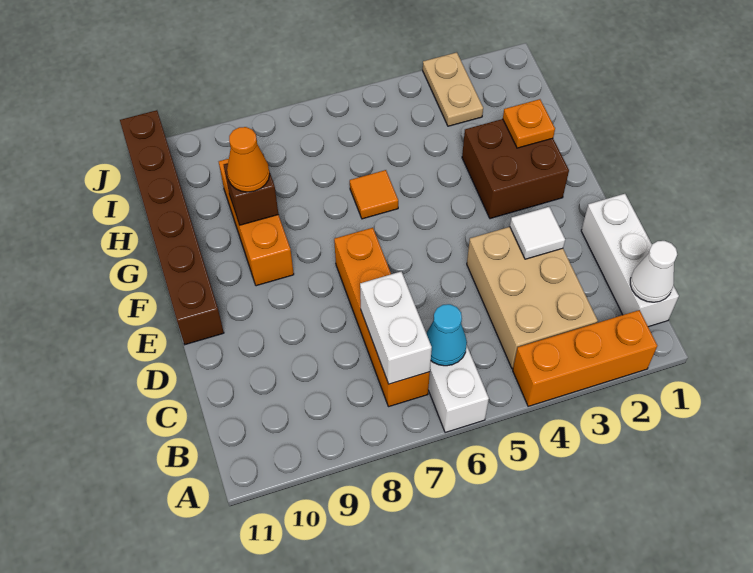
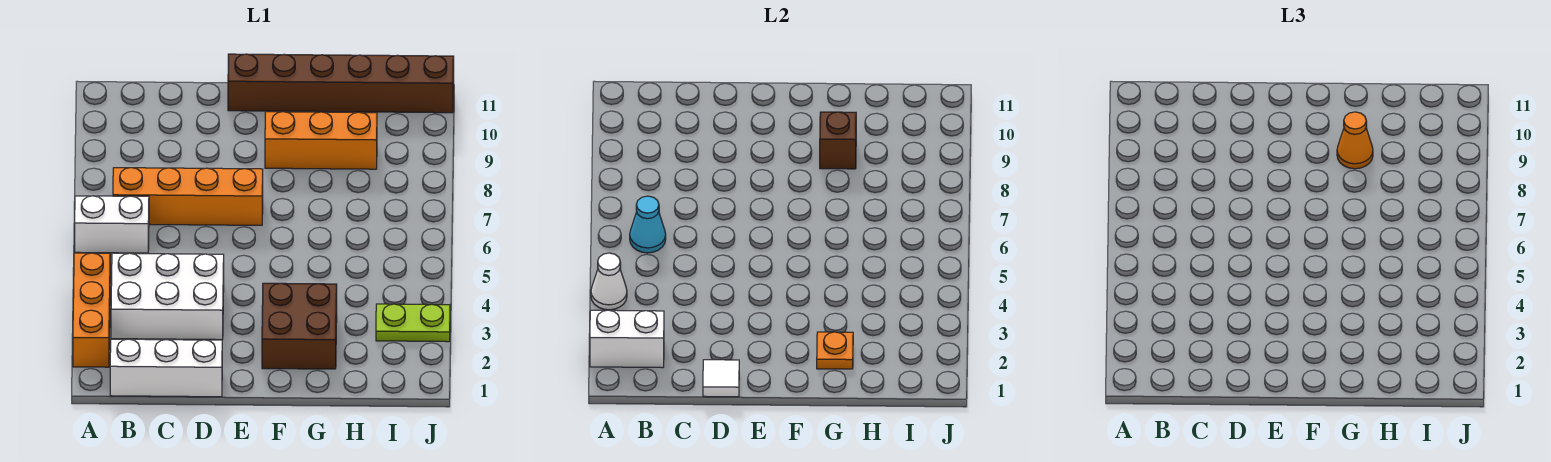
white cone B1 level 2 -> white cone A4 level 2
tan brick B3:D4 level 1 -> white brick B3:D4 level 1
white brick B7:C7 level 2 -> white brick A2:B2 level 2
white tile D3 level 2 -> white tile D1 level 2
orange tile G6 level 1 -> none
tan plate I3:J3 level 1 -> lime plate I3:J3 level 1

